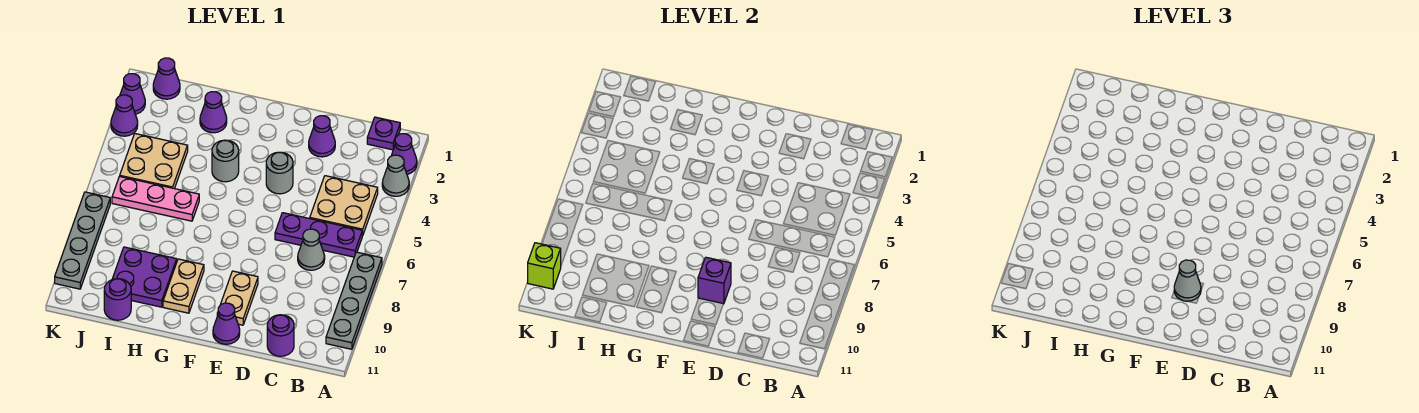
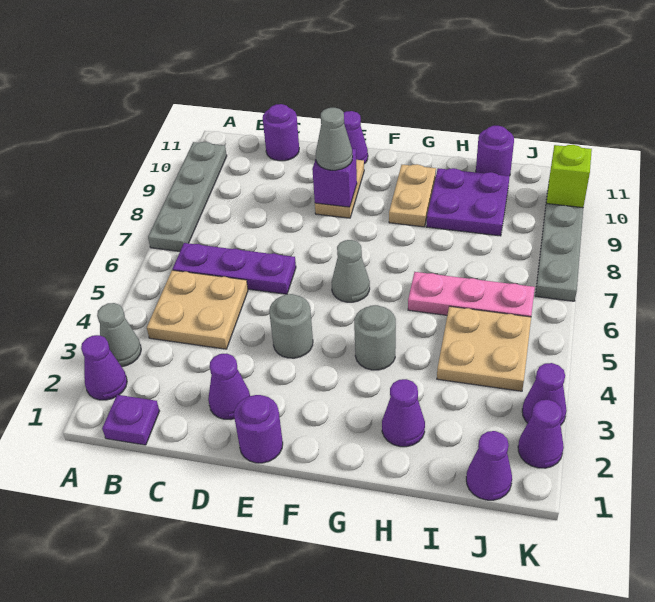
grey cone C7 level 1 -> grey cone F6 level 1
none -> purple round brick E1 level 1

